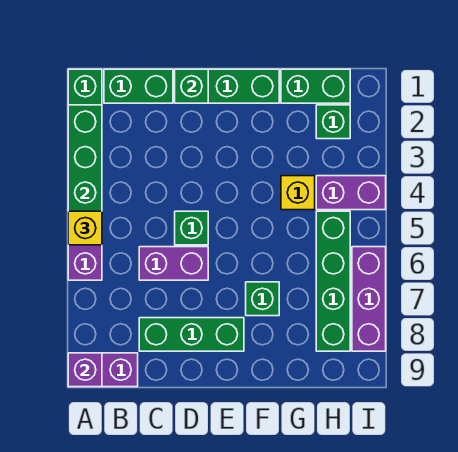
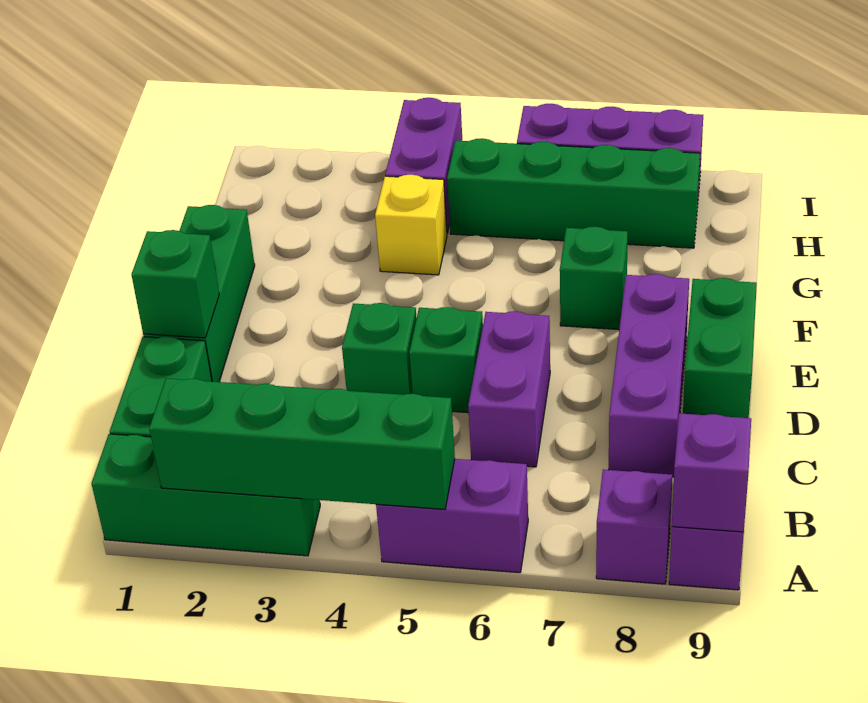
yellow brick A5 level 3 -> none
none -> purple brick A8 level 1
green brick C8:E8 level 1 -> purple brick C8:E8 level 1
green brick G1:H1 level 1 -> green brick D9:E9 level 1
green brick H2 level 1 -> green brick D4 level 1

